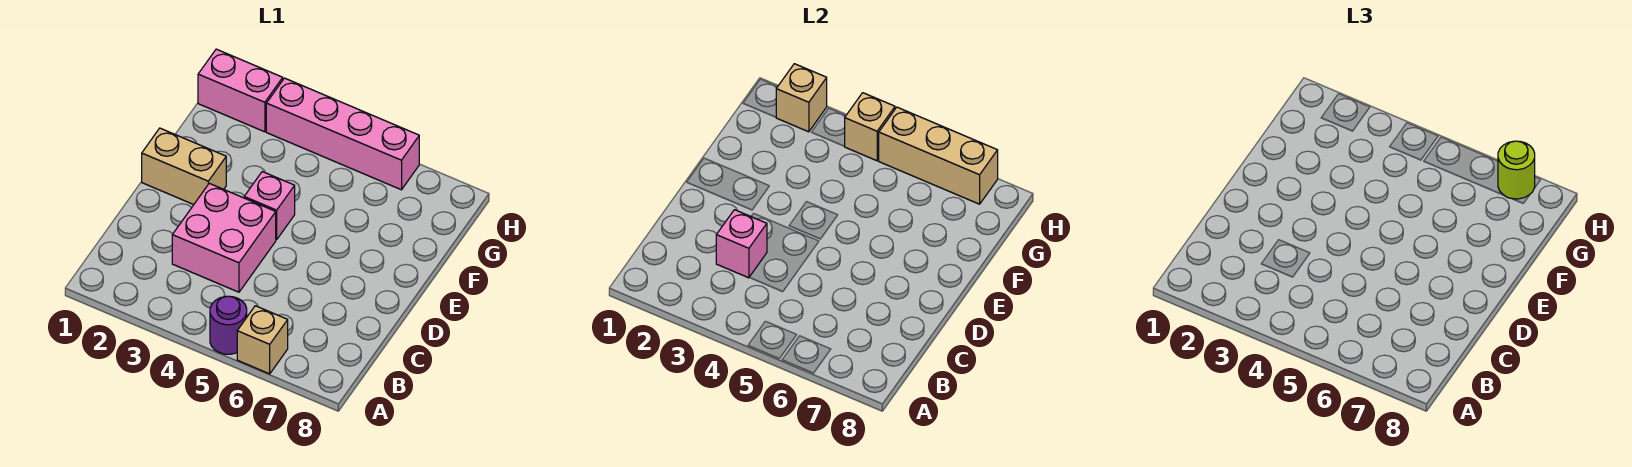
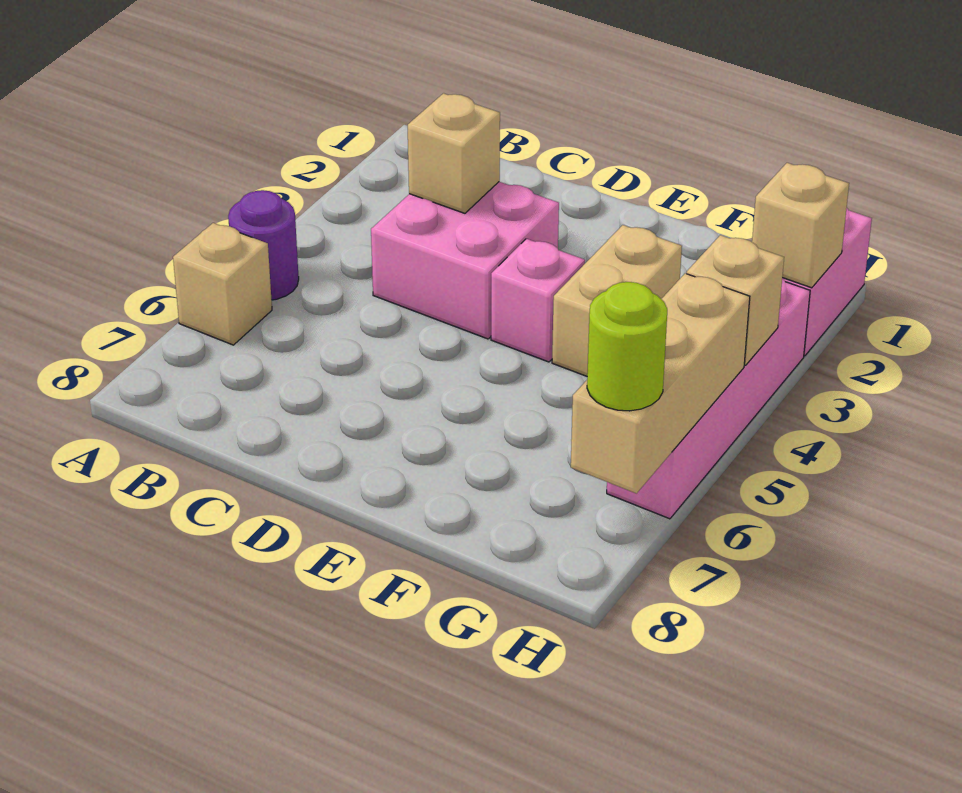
pink brick C3 level 2 -> tan brick C3 level 2
tan brick E1:E2 level 1 -> tan brick F3:F4 level 1

